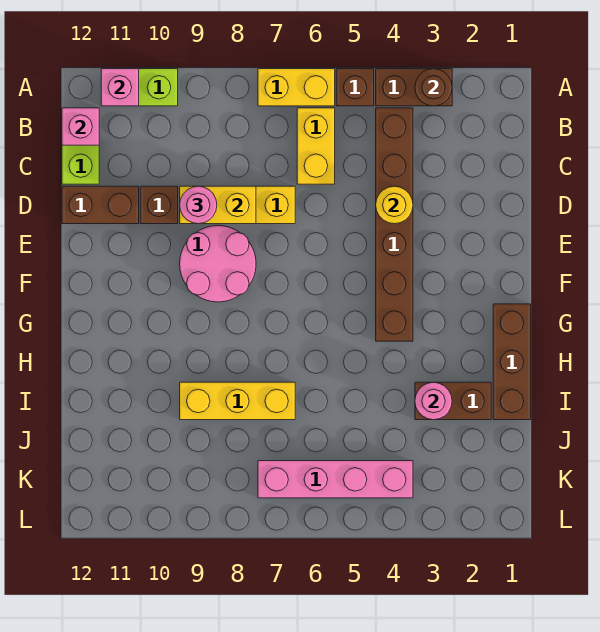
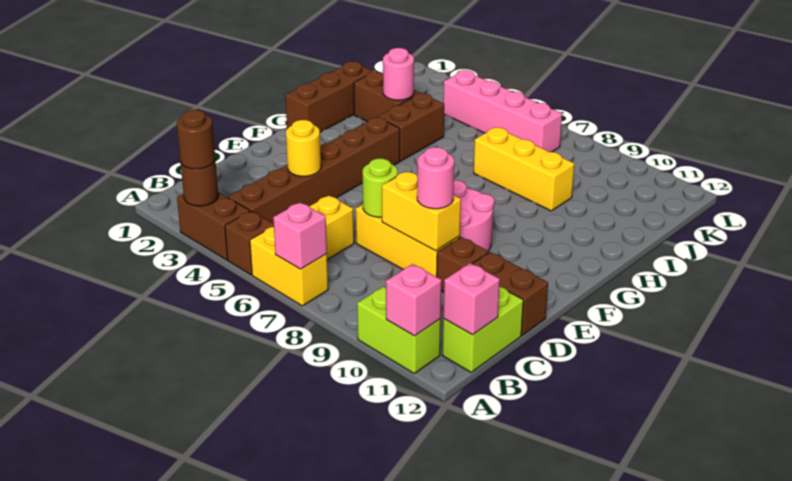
none -> brown round brick A3 level 3
none -> pink brick A7 level 2
none -> lime round brick D7 level 2
none -> brown brick H4:I4 level 1

